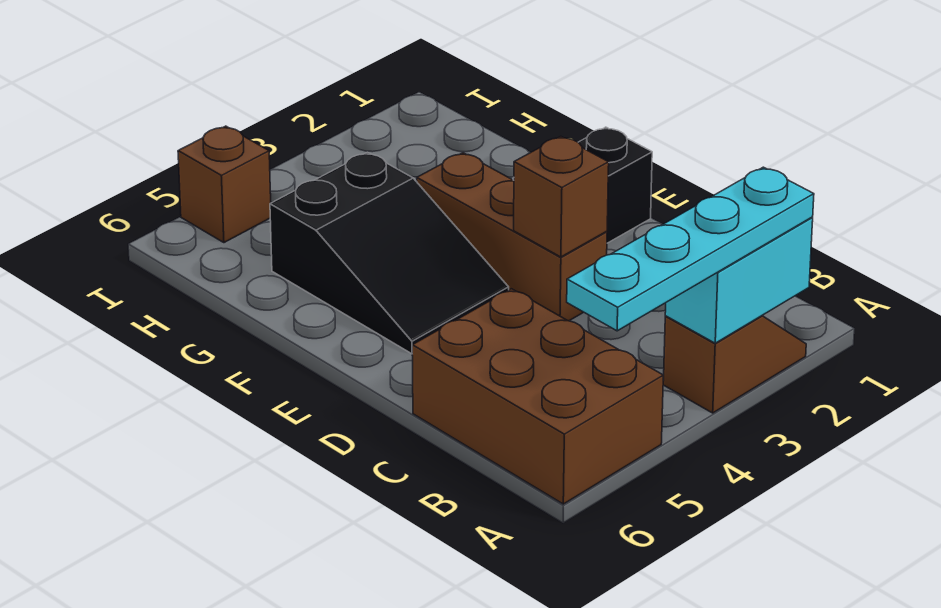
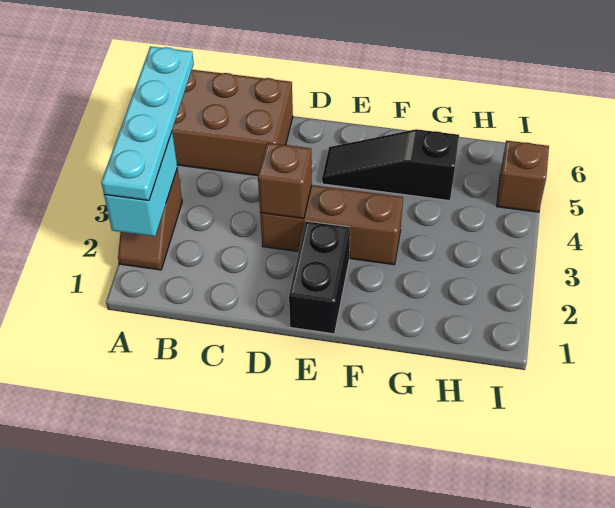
black slope E4:G5 level 1 top G -> black slope E5:G5 level 1 top G

